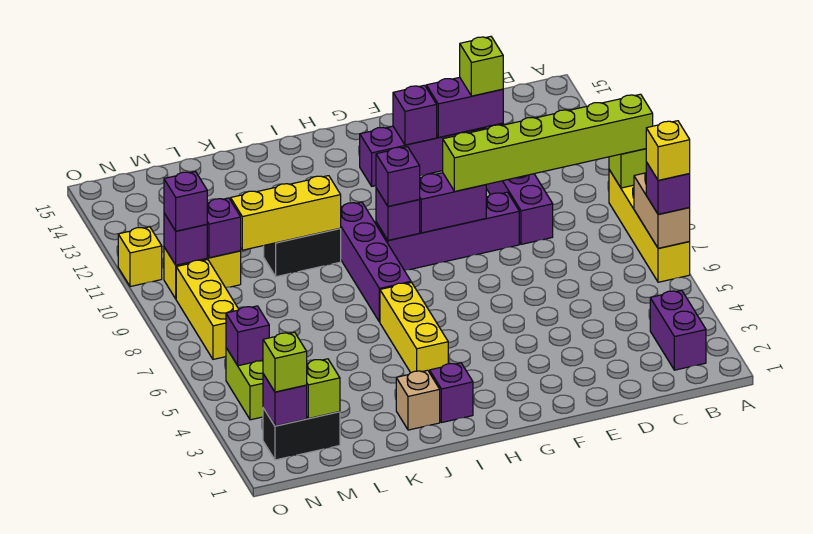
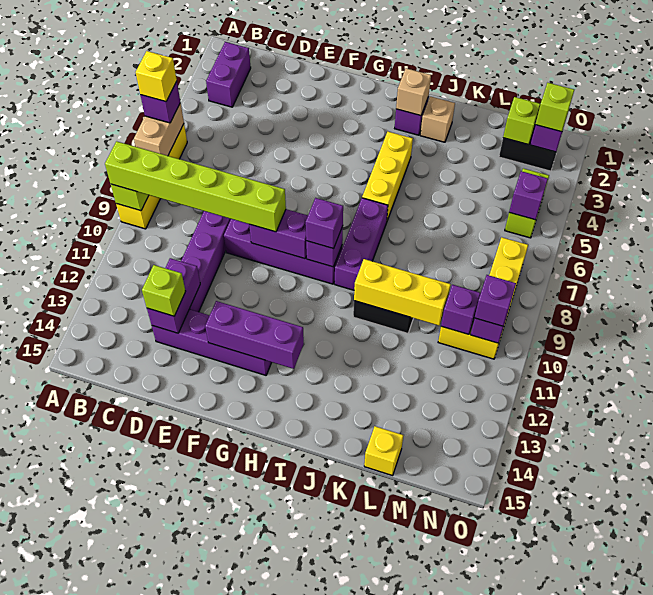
purple brick D13:E13 level 2 -> purple brick D12:D13 level 2
purple brick F13 level 2 -> purple brick F13:H13 level 2
none -> tan brick I2 level 2
purple brick I7:I10 level 1 -> purple brick I7:I9 level 1
yellow brick O11 level 1 -> yellow brick L15 level 1

